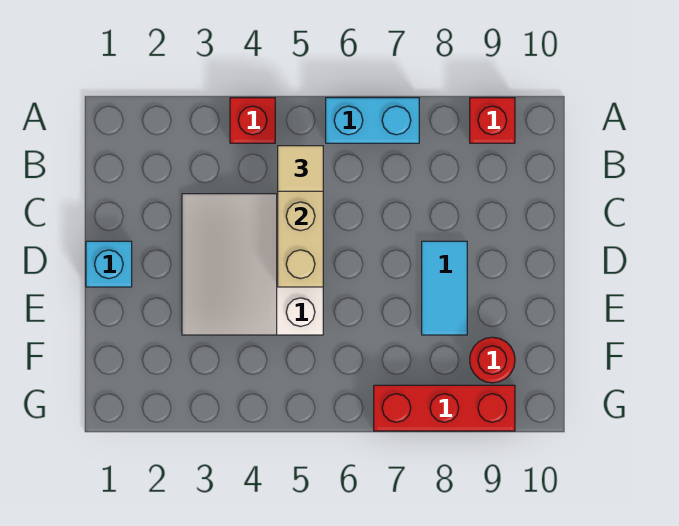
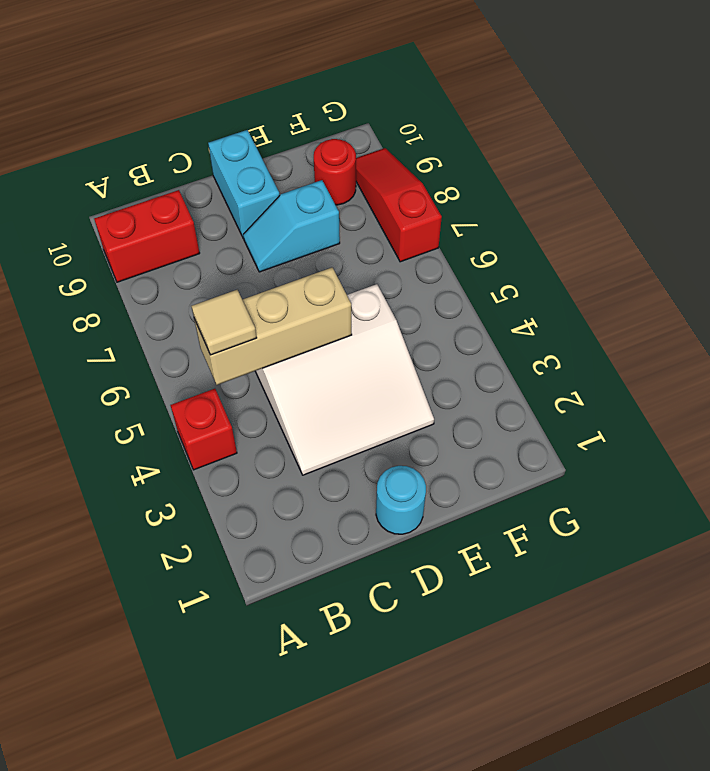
cyan brick A6:A7 level 1 -> cyan brick D9:D10 level 1
red brick A9 level 1 -> red brick A9:B9 level 1
cyan brick D1 level 1 -> cyan round brick D1 level 1
cyan tile D8:E8 level 1 -> cyan slope D8:E8 level 1 top E
red brick G7:G9 level 1 -> red slope G7:G9 level 1 top 7

